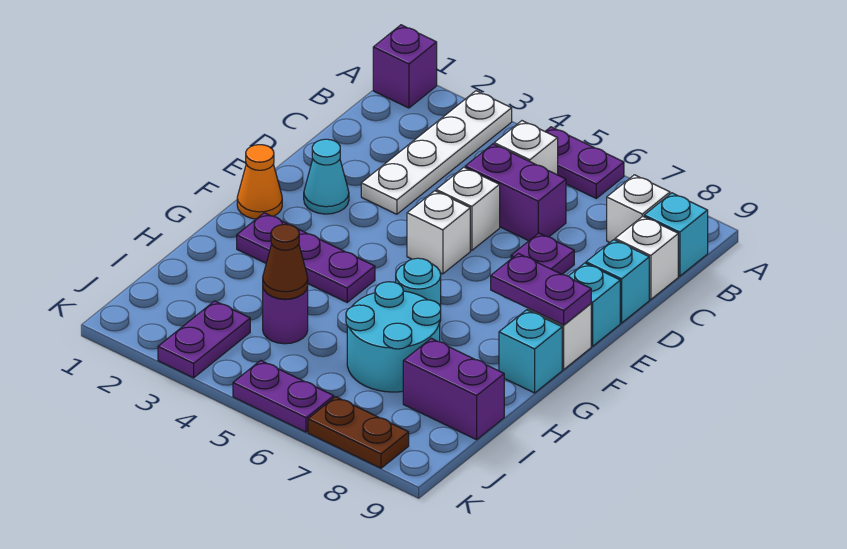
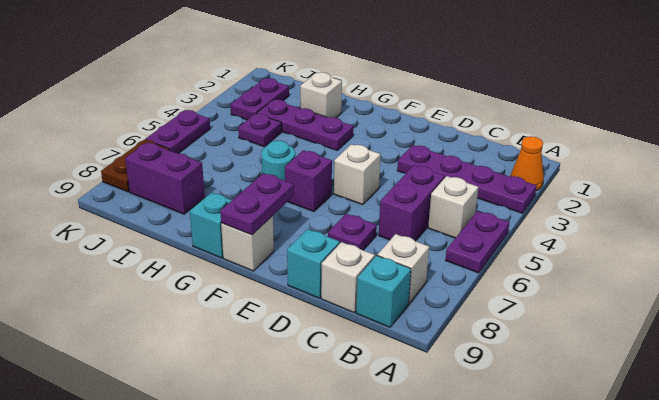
purple brick A1 level 1 -> purple brick F6 level 1
white plate A3:D3 level 1 -> purple plate A3:D3 level 1
white brick D5 level 1 -> white brick H2 level 1
cyan cone E2 level 1 -> none
cyan brick E9 level 1 -> none
orange cone F1 level 1 -> orange cone A2 level 1
purple plate G2:G4 level 1 -> purple plate G3:I3 level 1
cyan round brick H6:I7 level 1 -> none
purple round brick I4 level 1 -> purple plate I4 level 1
brown cone I4 level 2 -> none
purple brick I8:I9 level 1 -> purple brick I8:J8 level 1
purple plate J3:K3 level 1 -> purple plate J2:J3 level 1

